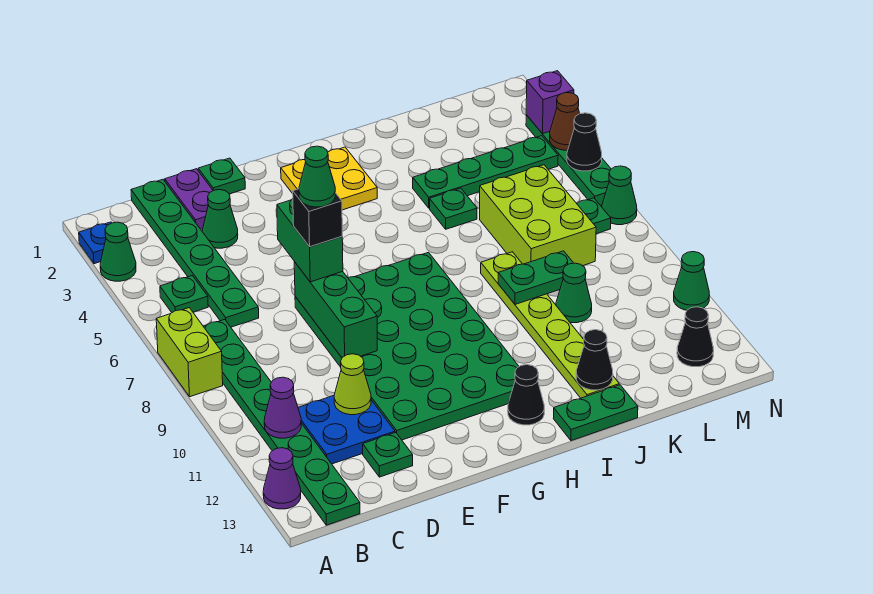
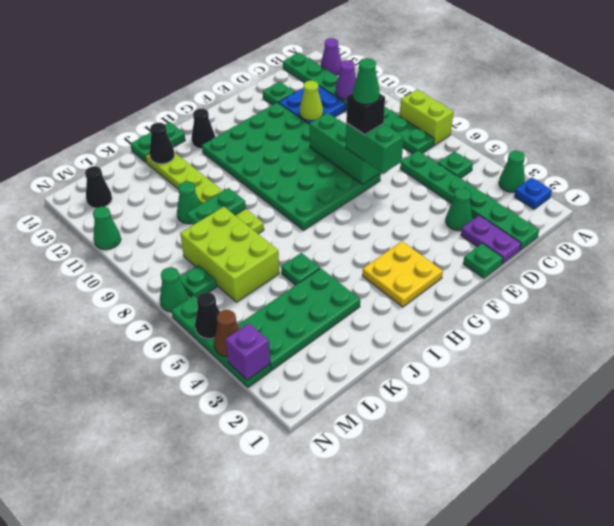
green plate J4:M4 level 1 -> green plate J3:M4 level 1

